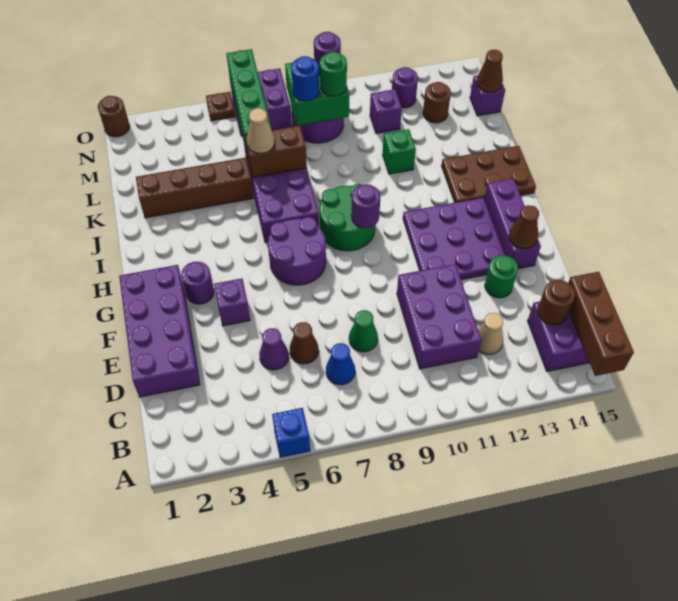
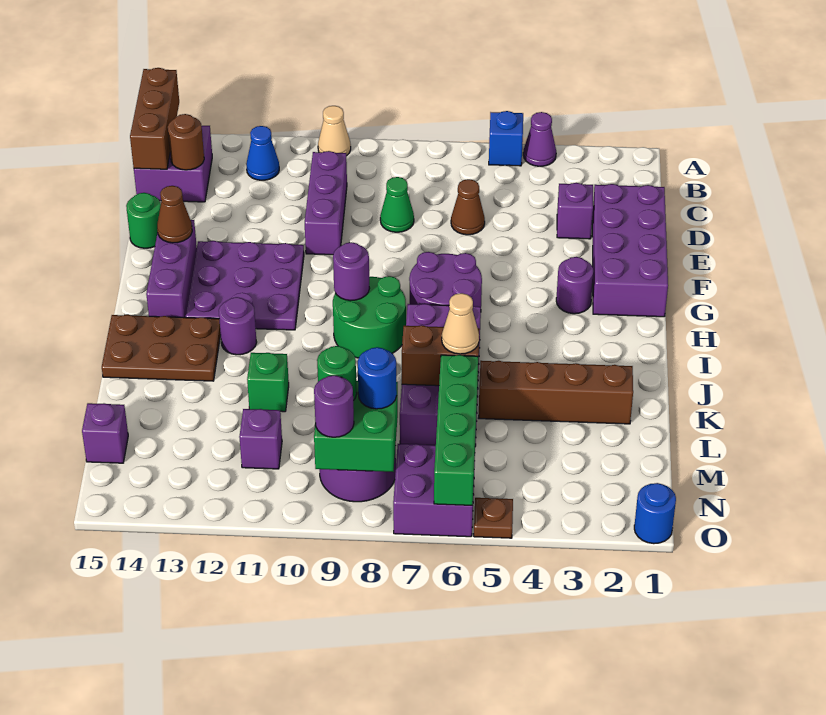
blue cone C7 level 1 -> blue cone B12 level 1
purple brick C10:E11 level 1 -> purple brick C10:E10 level 1
tan cone C12 level 1 -> tan cone A10 level 1
purple cone D5 level 1 -> purple cone A4 level 1
green round brick E13 level 1 -> green round brick E15 level 1
purple brick F4 level 1 -> purple brick D3 level 1
brown round brick M13 level 1 -> none
brown cone M15 level 2 -> none
purple round brick N12 level 1 -> purple round brick I12 level 1
brown round brick O1 level 1 -> blue round brick O1 level 1

